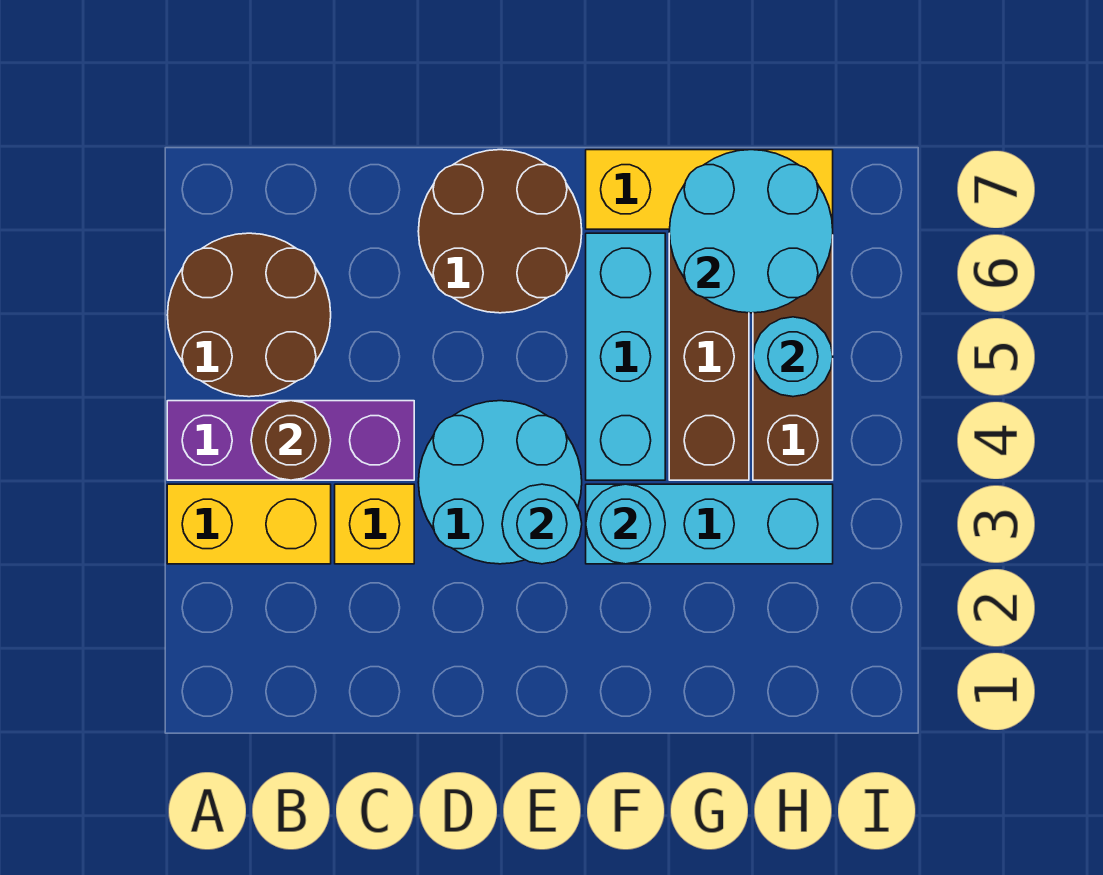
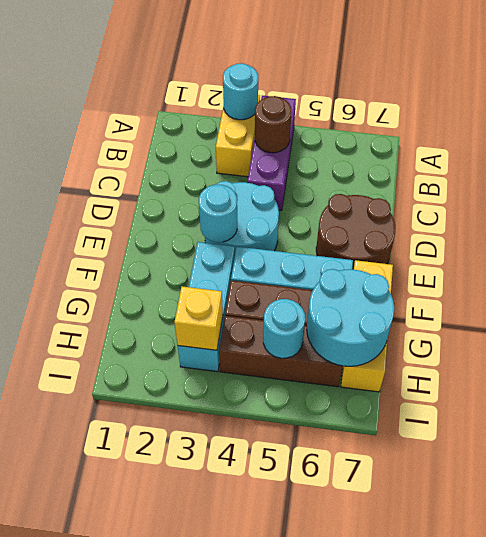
brown round brick A5:B6 level 1 -> none
yellow brick C3 level 1 -> yellow brick H3 level 2
cyan round brick F3 level 2 -> cyan round brick A3 level 2

